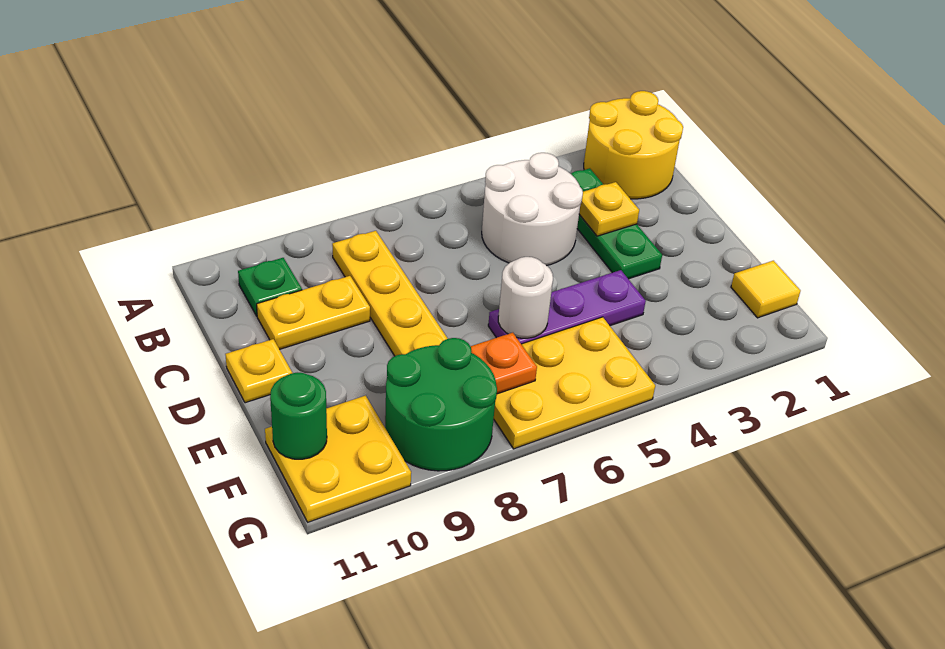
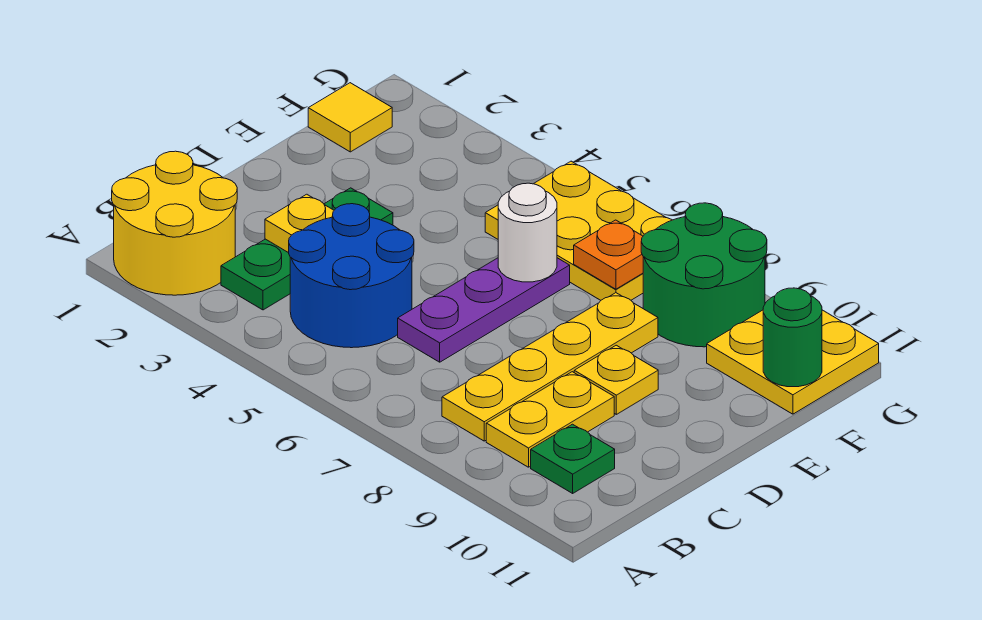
white round brick B4:C5 level 1 -> blue round brick B4:C5 level 1
yellow plate C9:C10 level 1 -> yellow plate B9:C9 level 1
yellow plate D11 level 1 -> yellow plate D9 level 1
purple plate E4:E6 level 1 -> purple plate C6:E6 level 1

